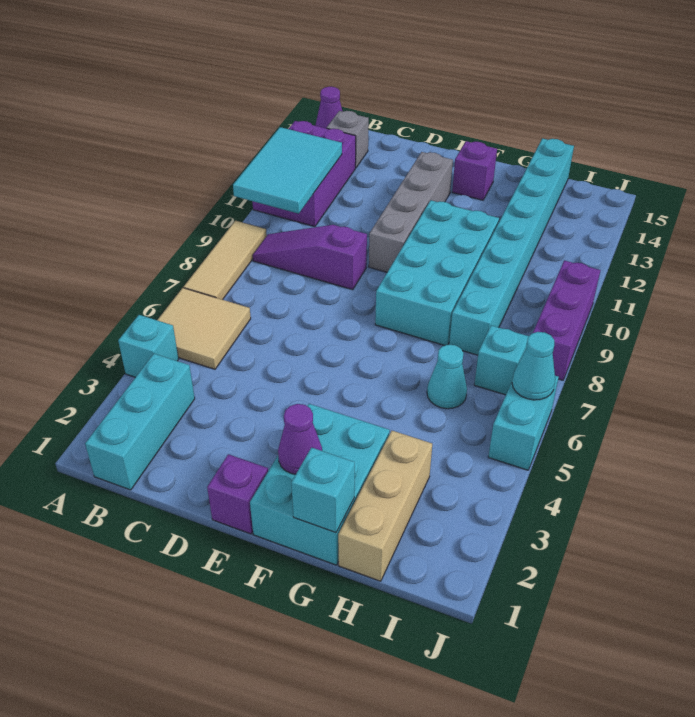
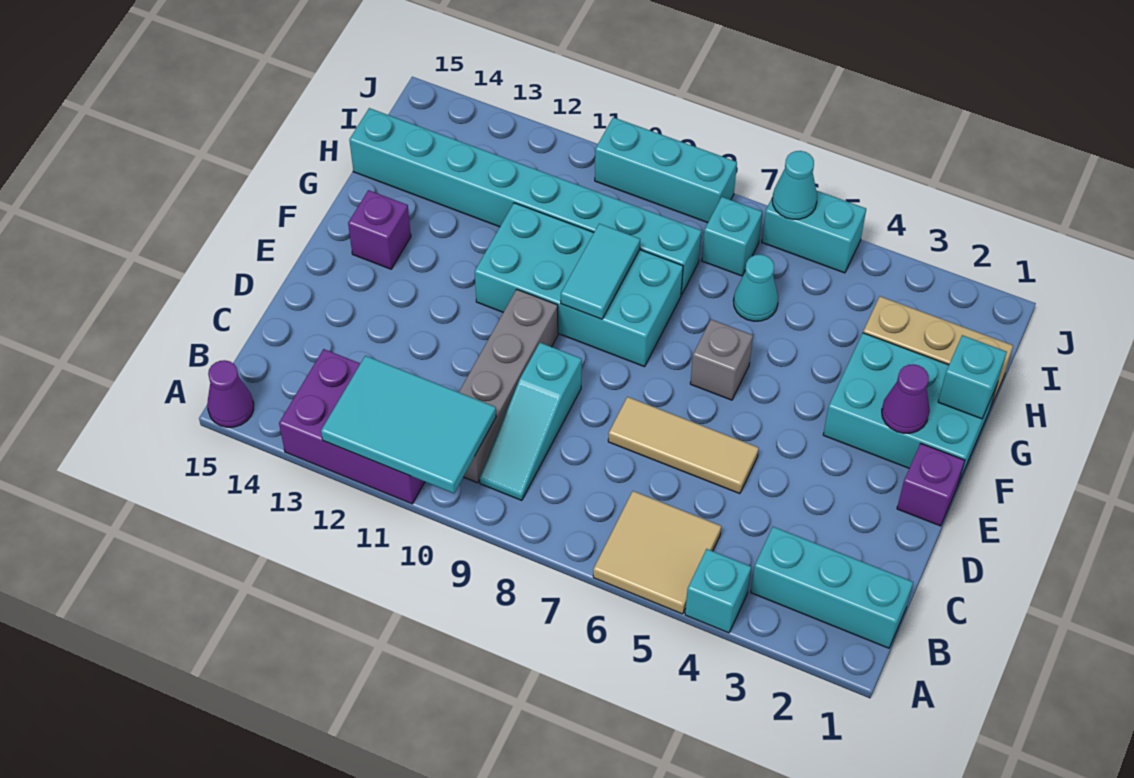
tan tile A7:A9 level 1 -> tan tile D5:D7 level 1
purple slope B9:D9 level 1 top D -> cyan slope B9:D9 level 1 top D
grey brick B14 level 1 -> grey brick F6 level 1
grey brick E10:E13 level 1 -> grey brick B10:E10 level 1
none -> cyan tile F9:G9 level 2
purple brick J8:J10 level 1 -> cyan brick J8:J10 level 1

